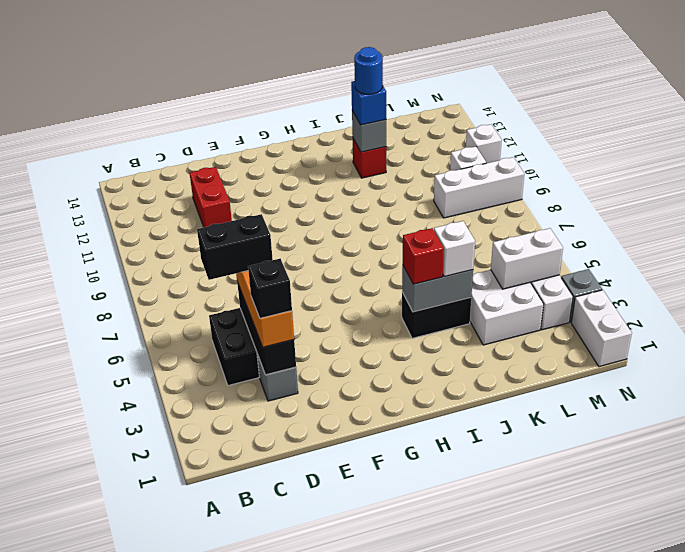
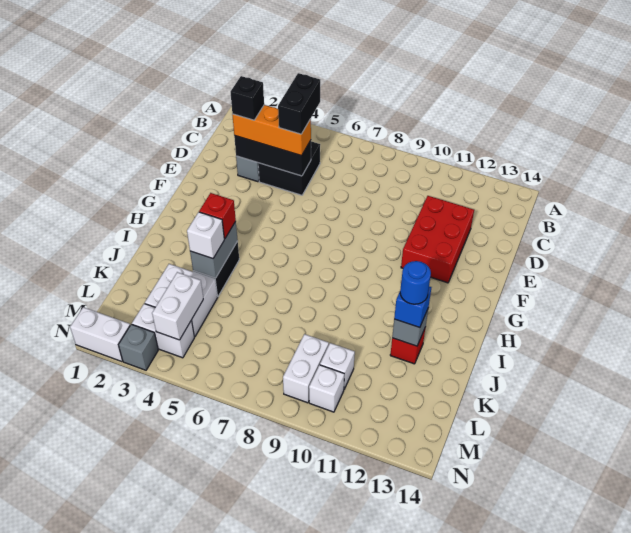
red brick D11:D12 level 1 -> red brick D11:F12 level 1
white brick L9:N9 level 1 -> white brick L9:M9 level 1
white brick N11 level 1 -> white brick L10 level 1

